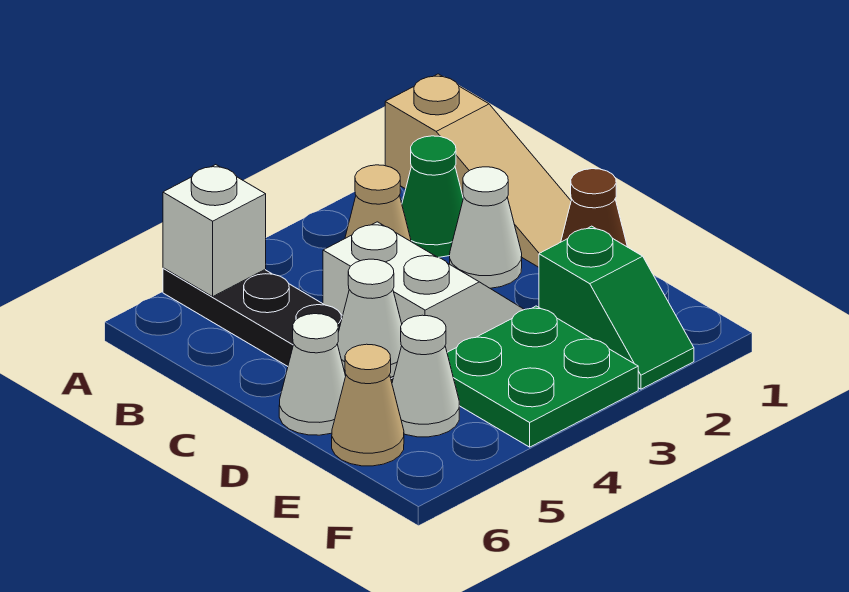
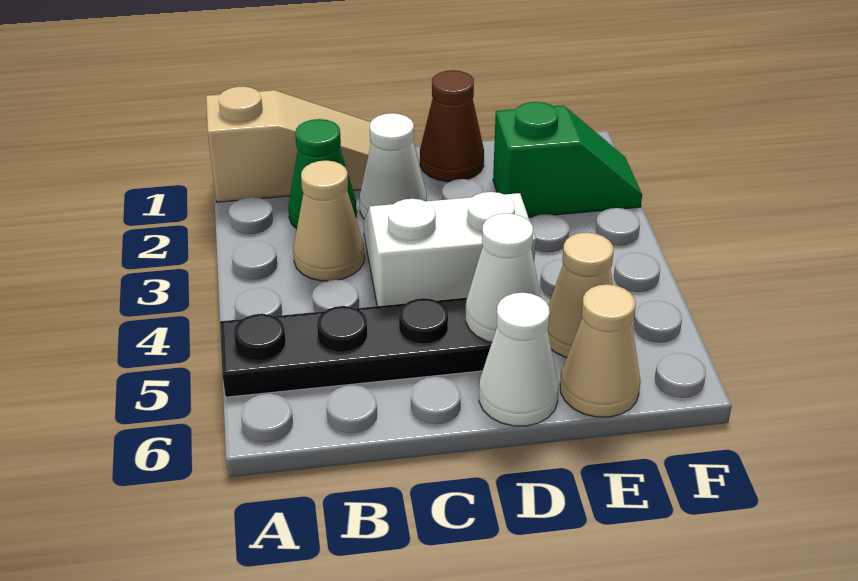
white brick A5 level 2 -> none
green plate E3:F4 level 1 -> none
white cone E5 level 1 -> tan cone E5 level 1

